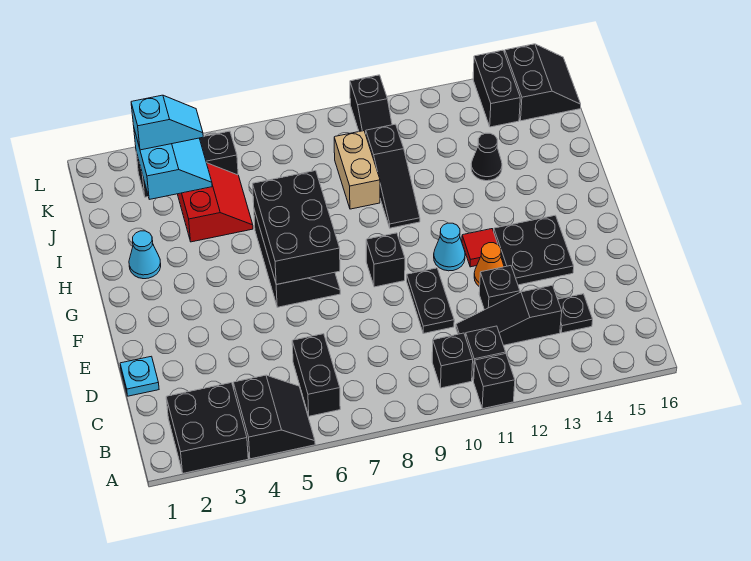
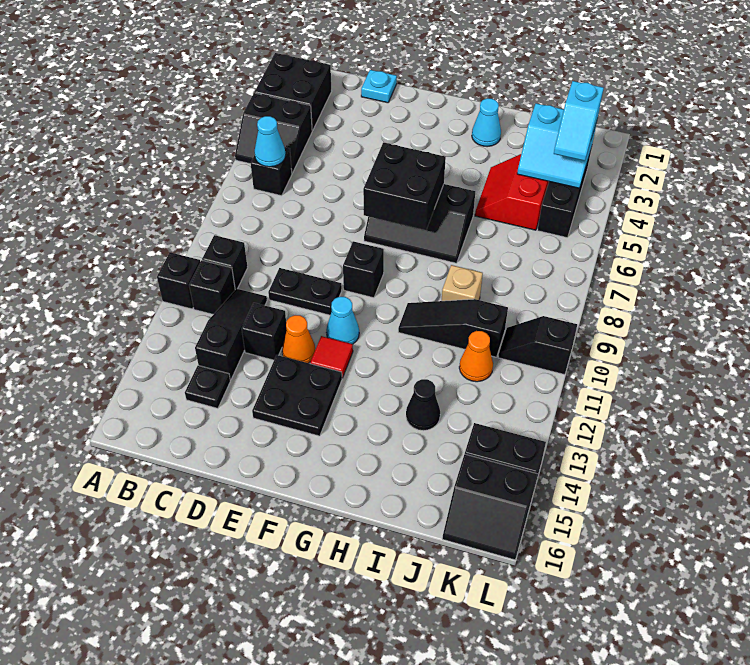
black brick B6:C6 level 1 -> black brick B6 level 1
none -> cyan cone B6 level 2
black brick F6:H7 level 2 -> black brick F6:G7 level 2
red slope I4:J5 level 1 top 4 -> red slope I4:J5 level 1 top J
tan brick I9:J9 level 1 -> tan brick I9 level 1
none -> orange cone J11 level 1

